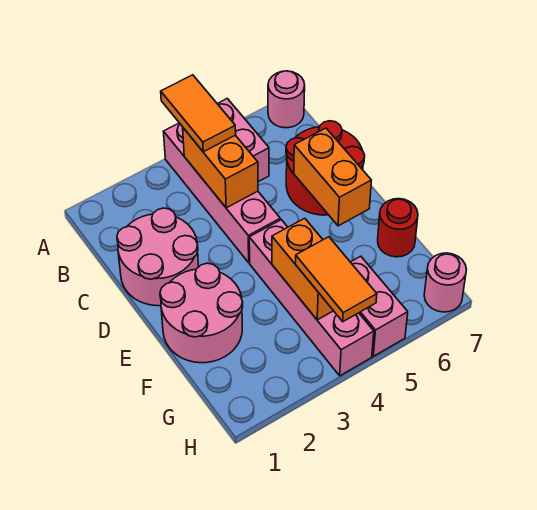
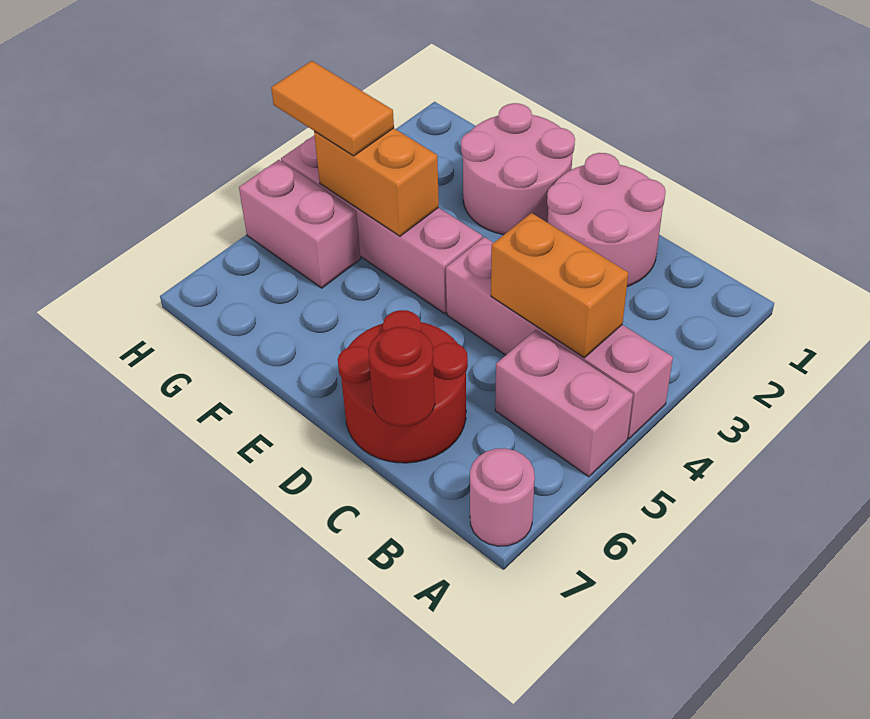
orange tile A4:B4 level 3 -> none
orange brick D6:E6 level 2 -> none
red round brick F7 level 1 -> red round brick C7 level 2
pink round brick H7 level 1 -> none

